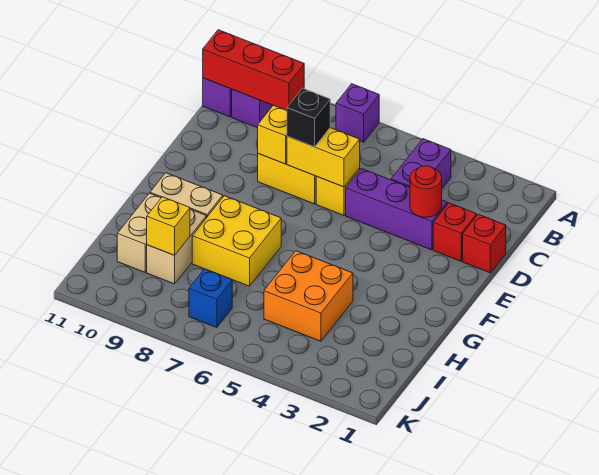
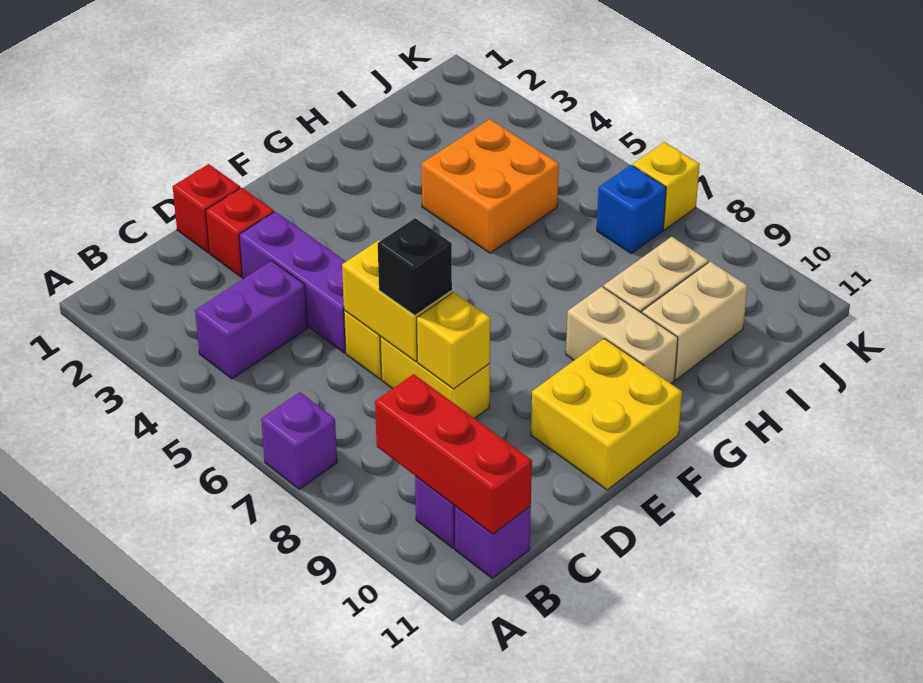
red round brick D3 level 2 -> none
yellow brick G7:H8 level 1 -> yellow brick E10:F11 level 1
yellow brick I9 level 2 -> yellow brick K7 level 1

